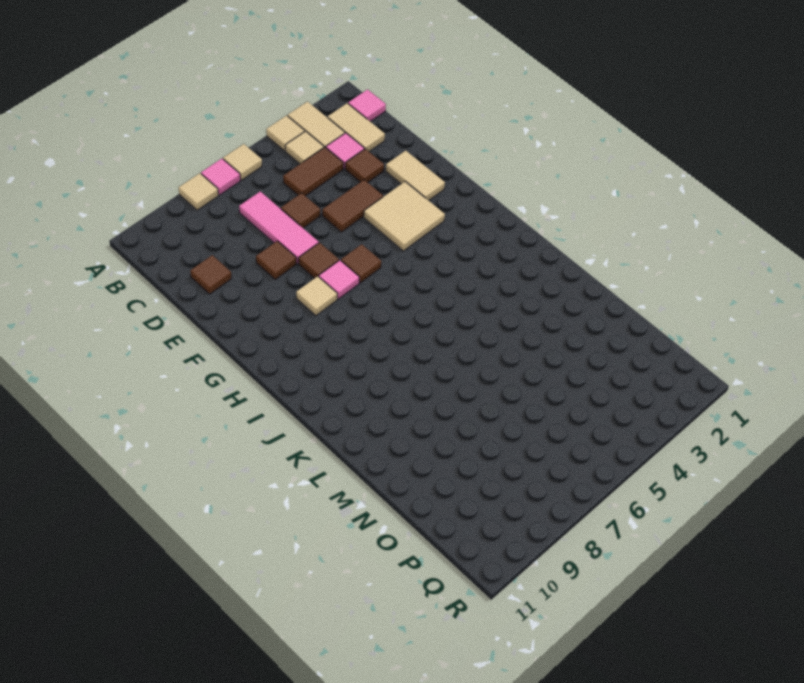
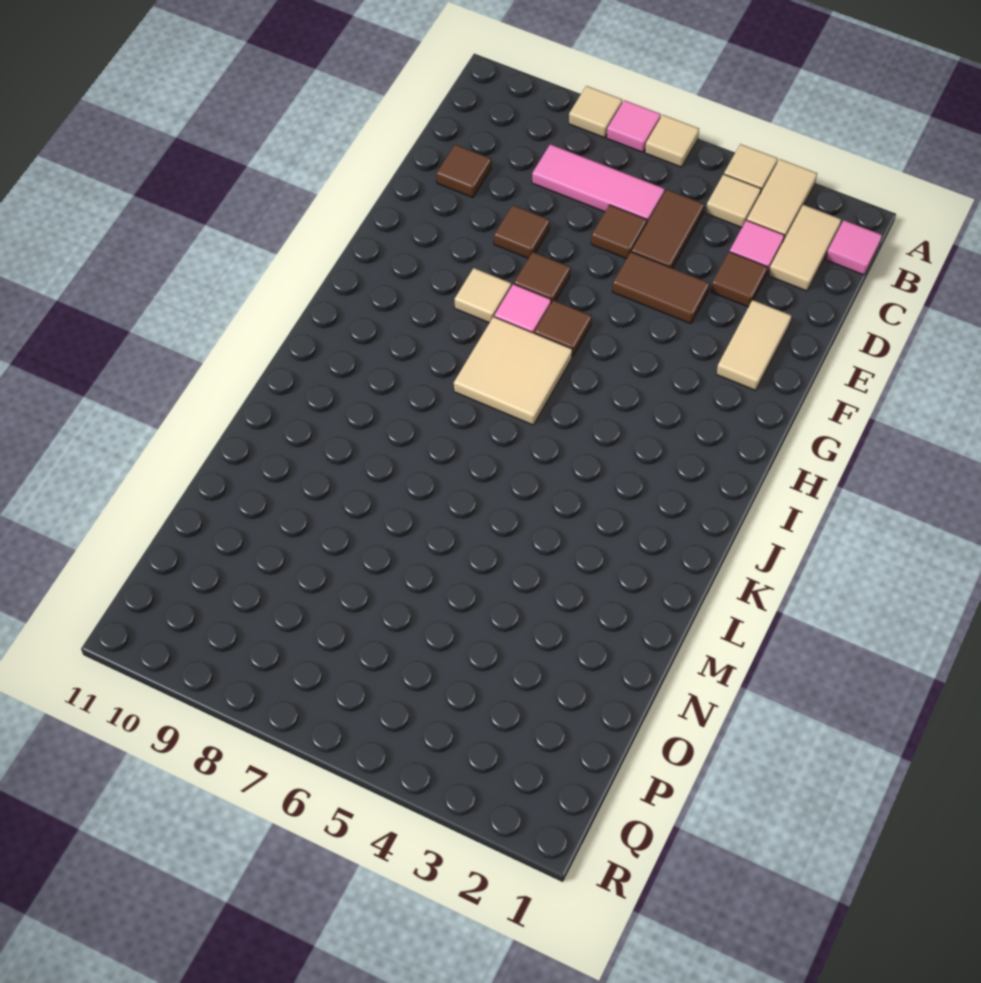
brown tile C4:C5 level 1 -> brown tile C5:D5 level 1
pink tile C7:E7 level 1 -> pink tile C6:C8 level 1
tan tile F3:G4 level 1 -> tan tile H6:I7 level 1

